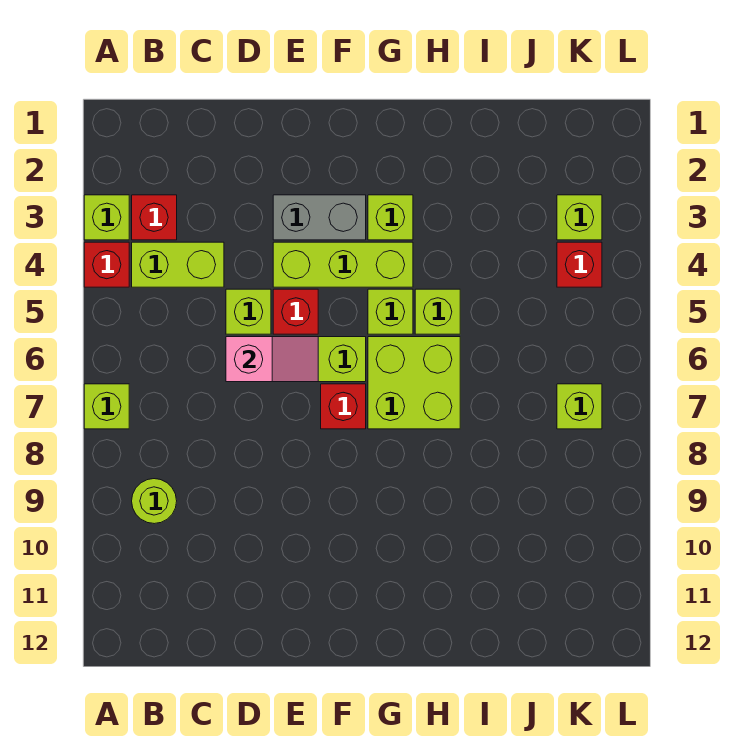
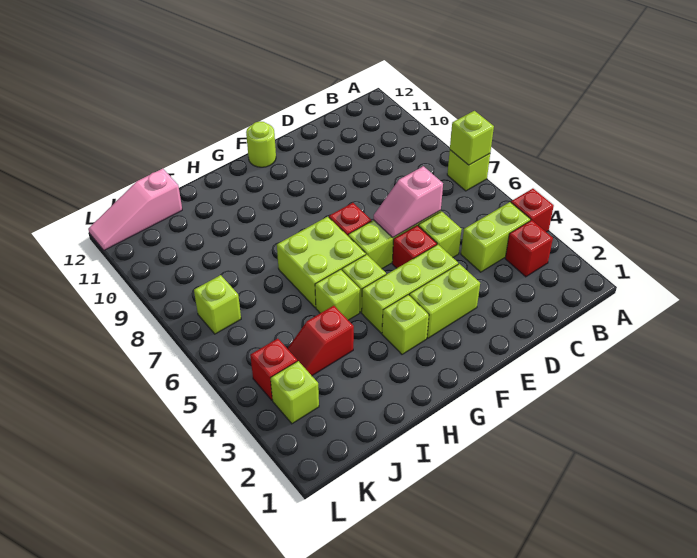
lime brick A3 level 1 -> lime brick A7 level 2
lime round brick B9 level 1 -> lime round brick F12 level 1
grey brick E3:F3 level 1 -> lime brick E3:F3 level 1
none -> red slope I4:J4 level 1 top I
none -> pink slope J12:L12 level 1 top J

